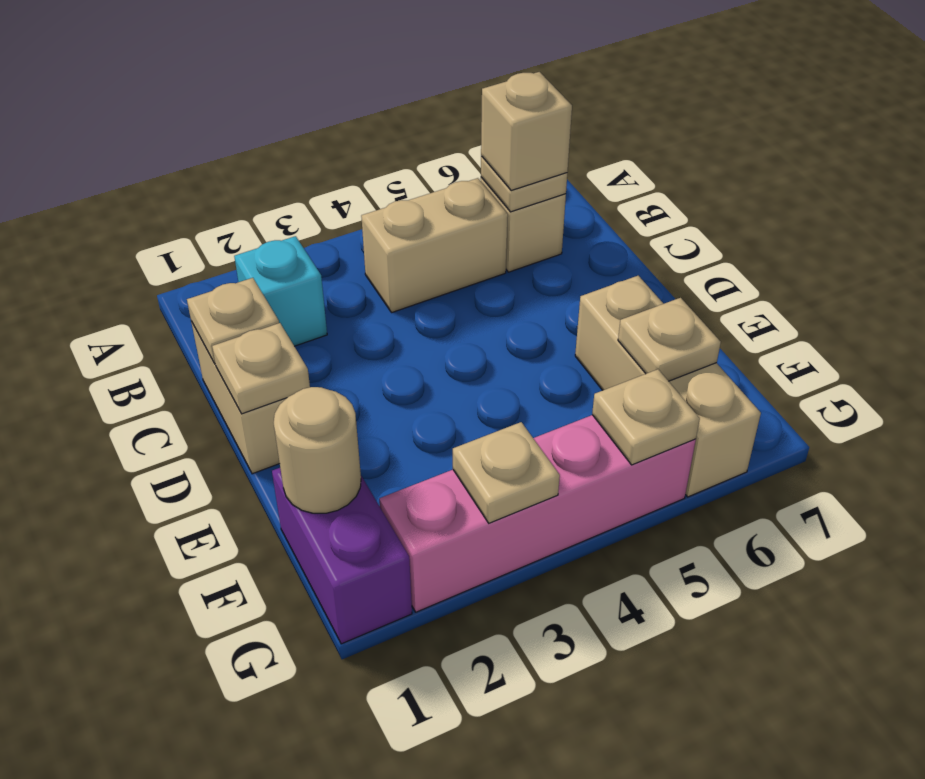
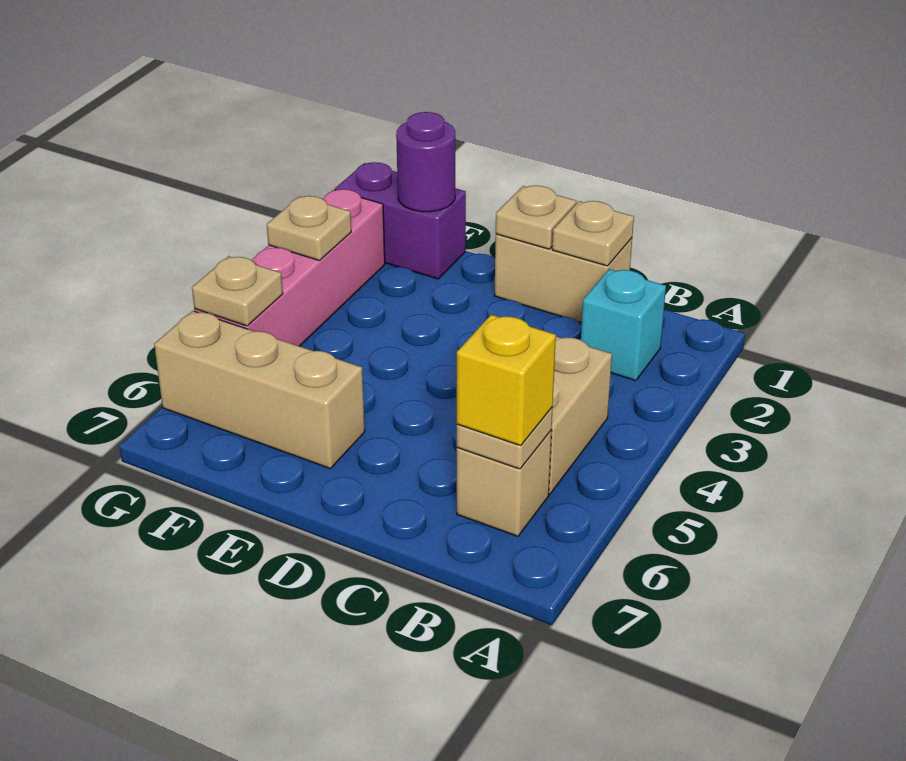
tan brick B6 level 3 -> yellow brick B6 level 3
tan round brick F1 level 2 -> purple round brick F1 level 2
tan plate F6 level 2 -> none

